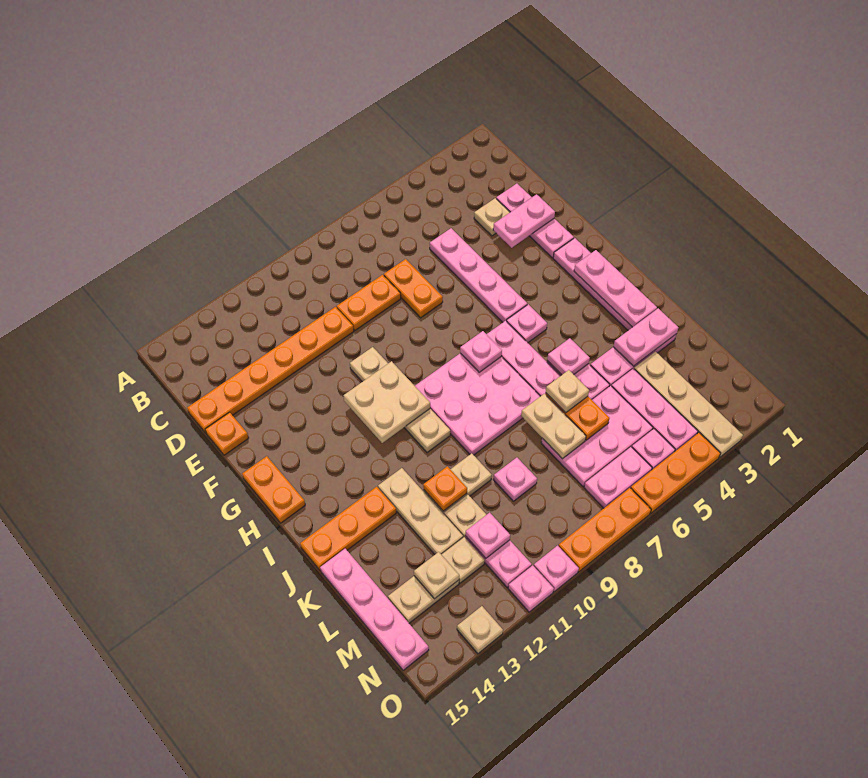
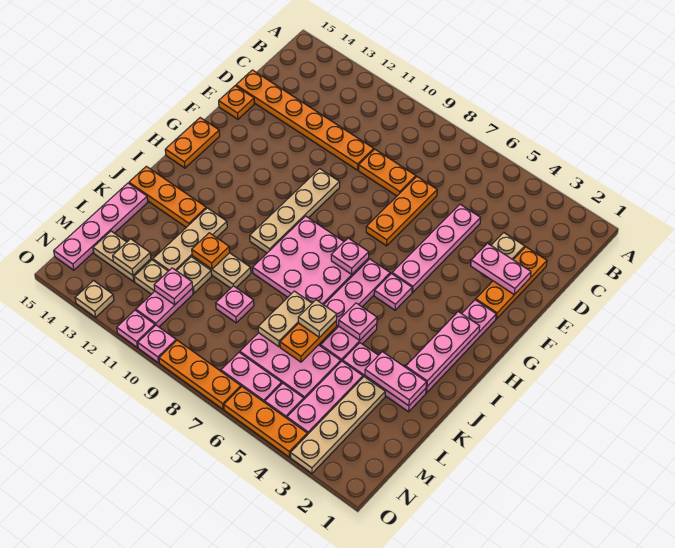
pink plate D2:F2 level 1 -> orange plate D2:F2 level 1
orange plate D7:E7 level 1 -> orange plate D7:F7 level 1
tan plate G10:H11 level 2 -> none

